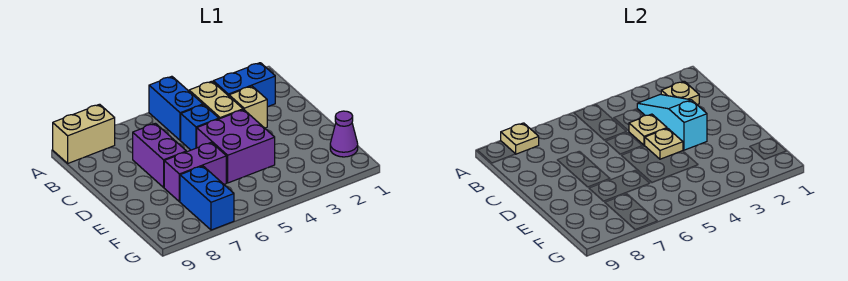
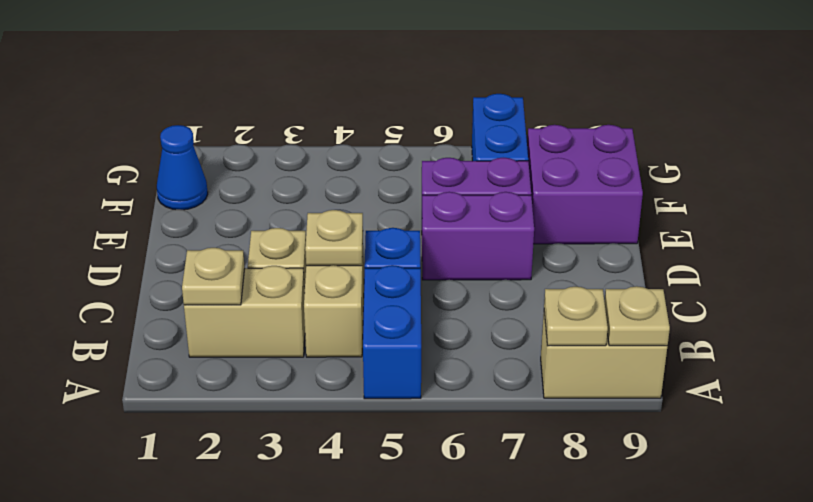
blue brick B2:B3 level 1 -> tan brick B2:B3 level 1
cyan slope B3:D3 level 2 top D -> none
purple brick C7:D7 level 1 -> purple brick D6:D7 level 1
purple brick D4:E5 level 1 -> purple brick E8:F9 level 1
tan plate D4 level 2 -> tan plate A9 level 2
purple cone F1 level 1 -> blue cone F1 level 1

